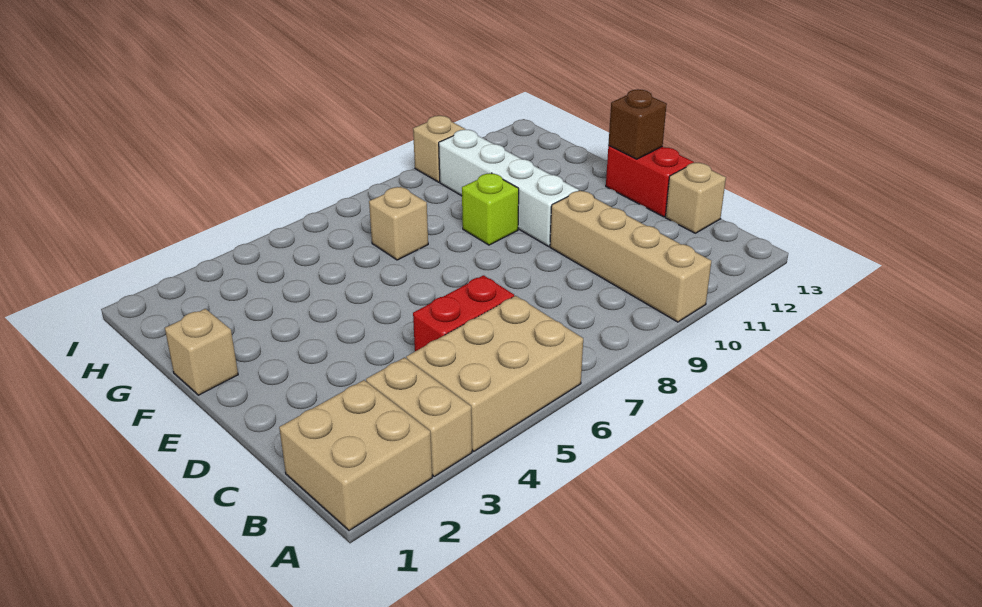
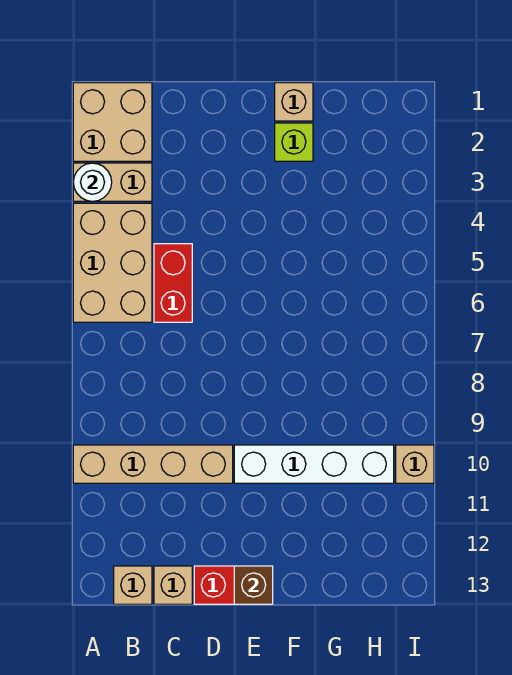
none -> white round brick A3 level 2
lime brick F9 level 1 -> lime brick F2 level 1
tan brick G7 level 1 -> tan brick B13 level 1

